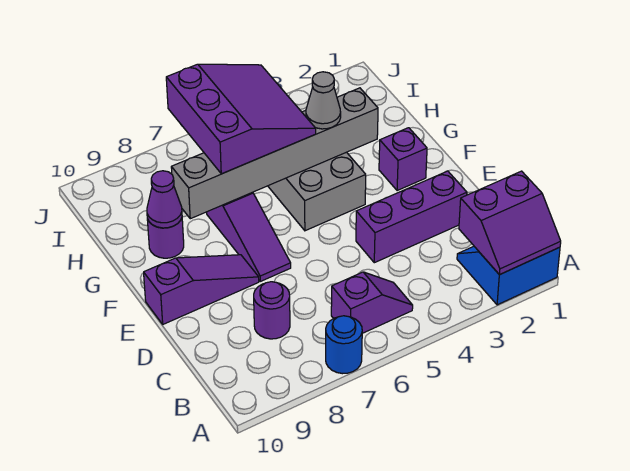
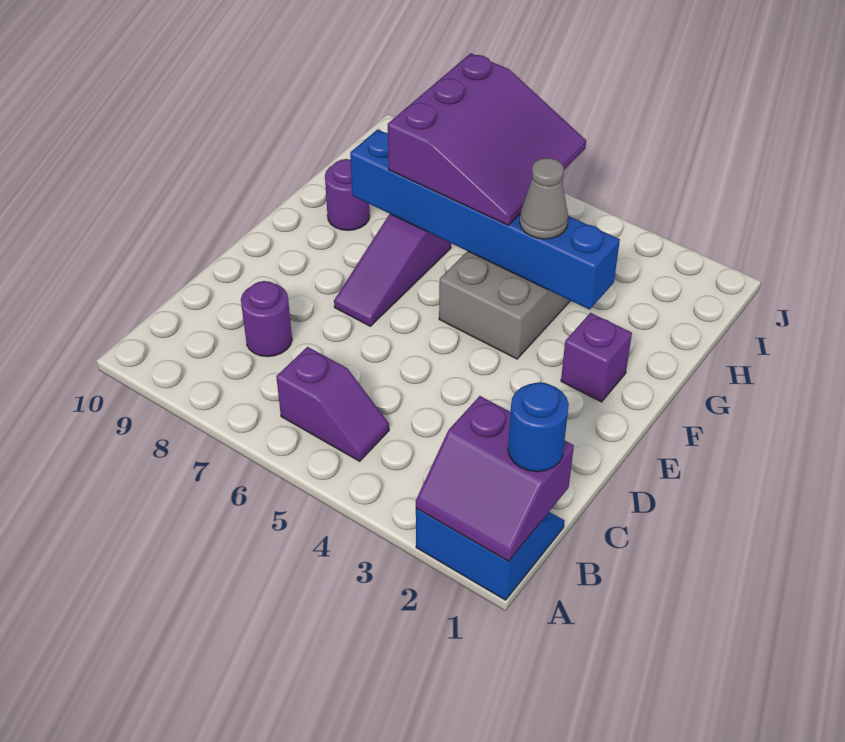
blue round brick A7 level 1 -> blue round brick B1 level 3
purple brick D2:D4 level 1 -> none
purple slope E8:E10 level 1 top 10 -> none
grey brick G3:G8 level 2 -> blue brick G3:G8 level 2
purple cone G9 level 2 -> none

